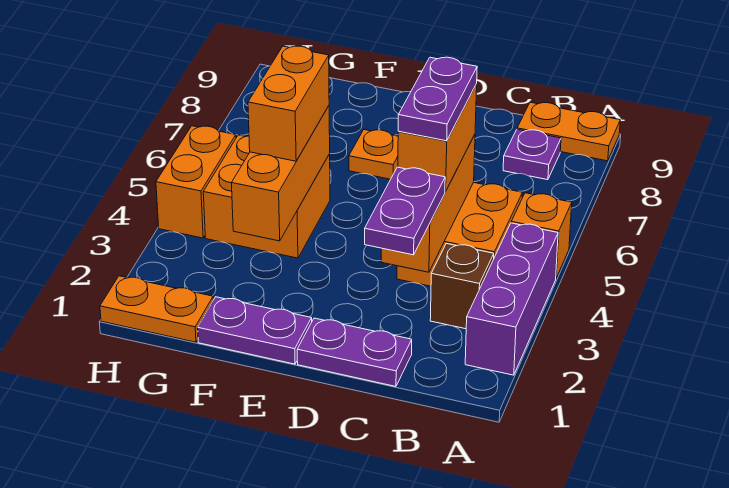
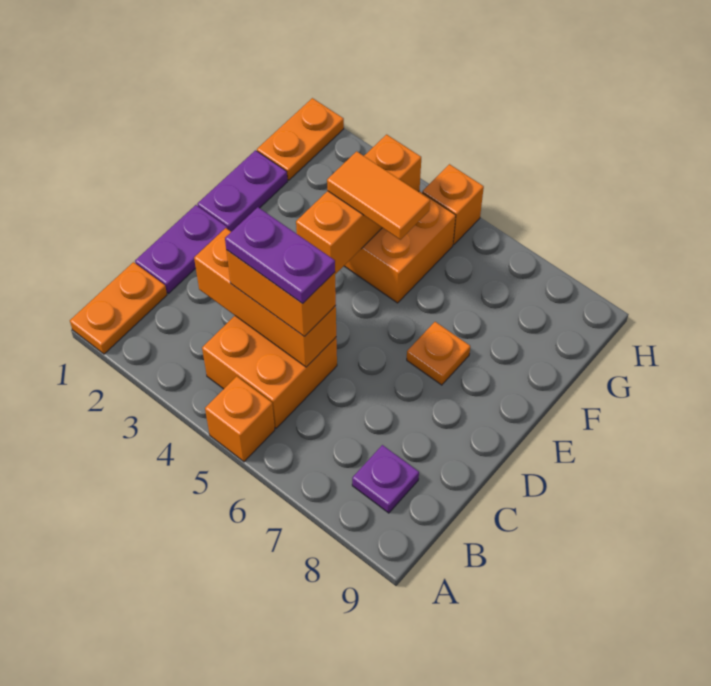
purple brick A2:A4 level 1 -> none
orange plate A9:B9 level 1 -> orange plate A1:B1 level 1
brown brick B3 level 1 -> none
purple plate C2:C3 level 3 -> none
orange brick F3:F5 level 2 -> orange brick E4:G4 level 2
orange brick F4:F5 level 3 -> orange tile F4:F5 level 3
orange brick H4:H5 level 1 -> orange brick H5 level 1

